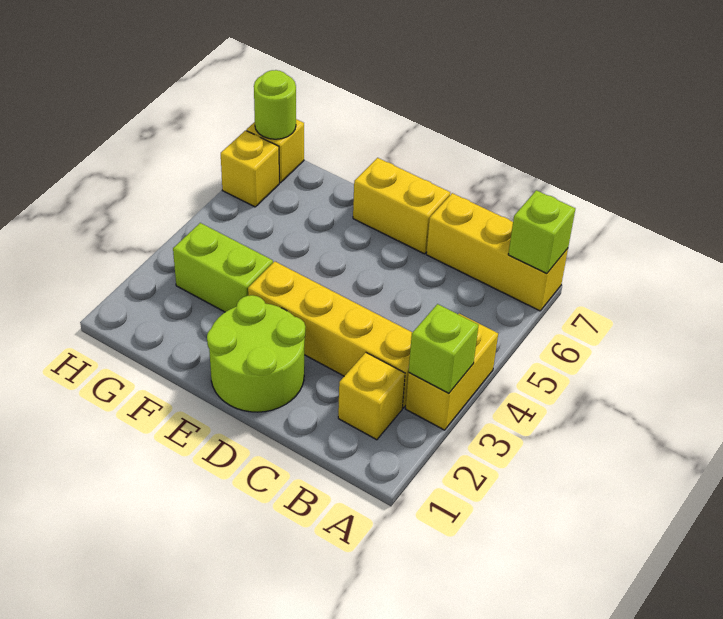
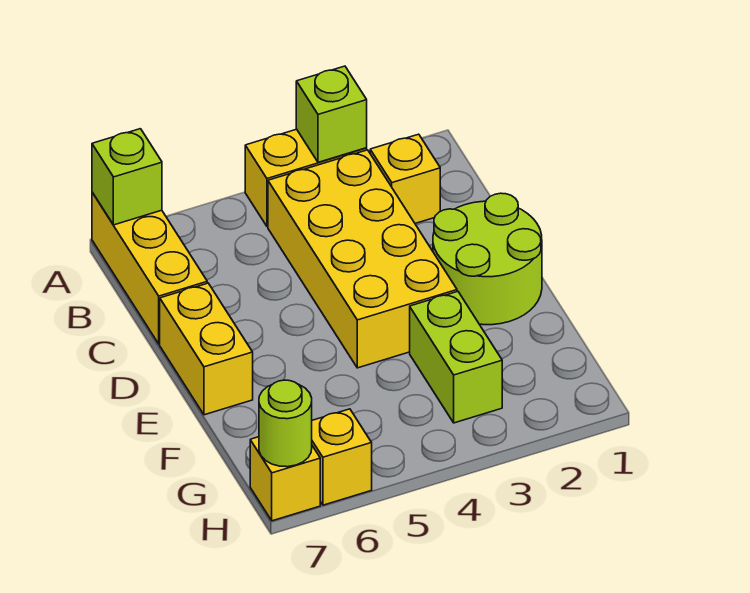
yellow brick B3:E3 level 1 -> yellow brick B3:E4 level 1

